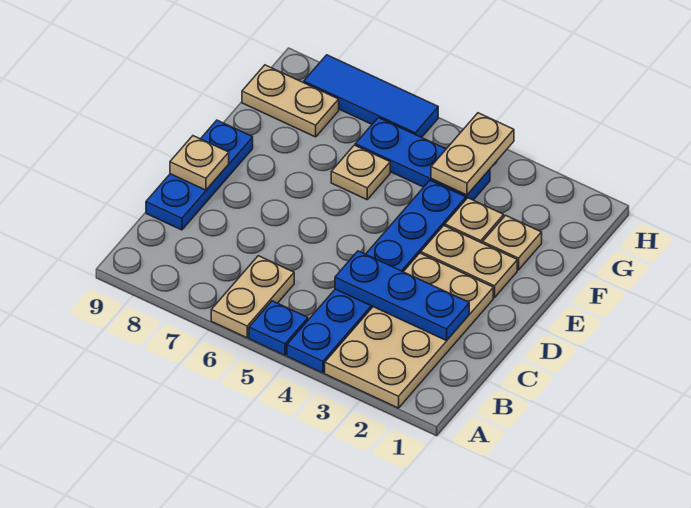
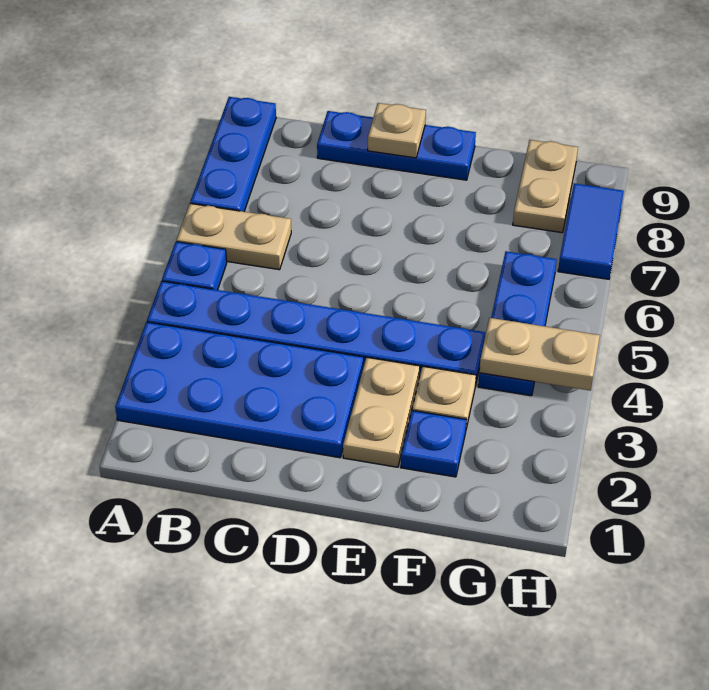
tan plate A2:D3 level 1 -> blue plate A2:D3 level 1
blue plate C2:C4 level 2 -> blue plate A7:A9 level 1
tan plate F2 level 1 -> blue plate F2 level 1
tan plate F6 level 1 -> none
blue tile H6:H8 level 1 -> blue tile H7:H8 level 1

